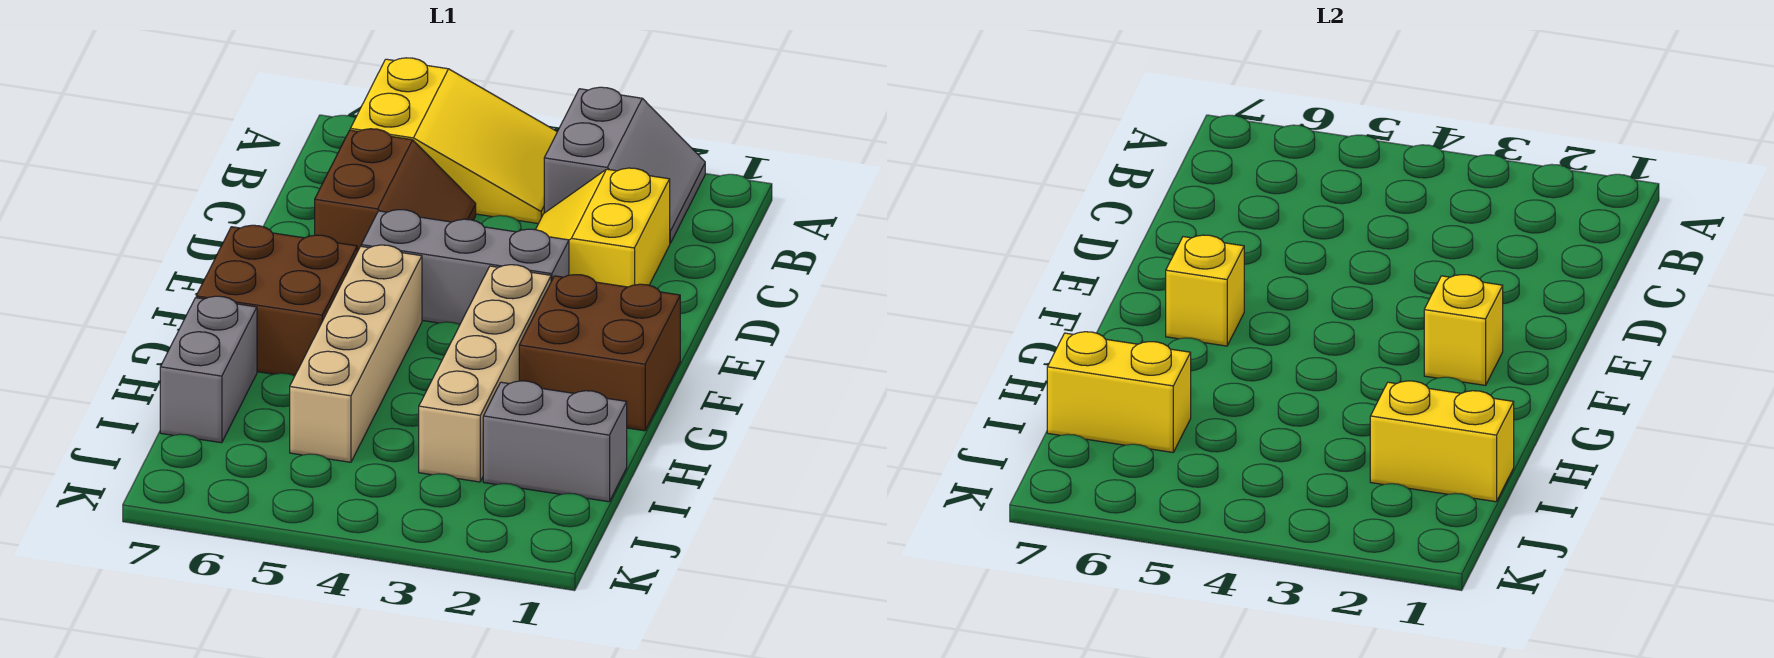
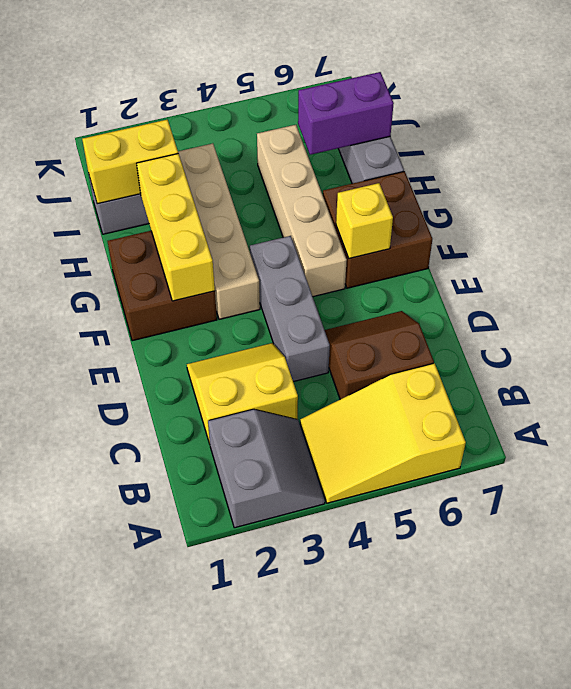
grey slope A2:B3 level 1 top 3 -> grey slope A2:B3 level 1 top 2
yellow slope C2:D3 level 1 top 2 -> yellow slope C2:D3 level 1 top C
brown slope C5:D6 level 1 top 6 -> brown slope C5:D6 level 1 top C
grey brick E3:E5 level 1 -> grey brick D4:F4 level 1
yellow brick F2 level 2 -> yellow brick F2:H2 level 2
yellow brick I6:I7 level 2 -> purple brick I6:I7 level 2

